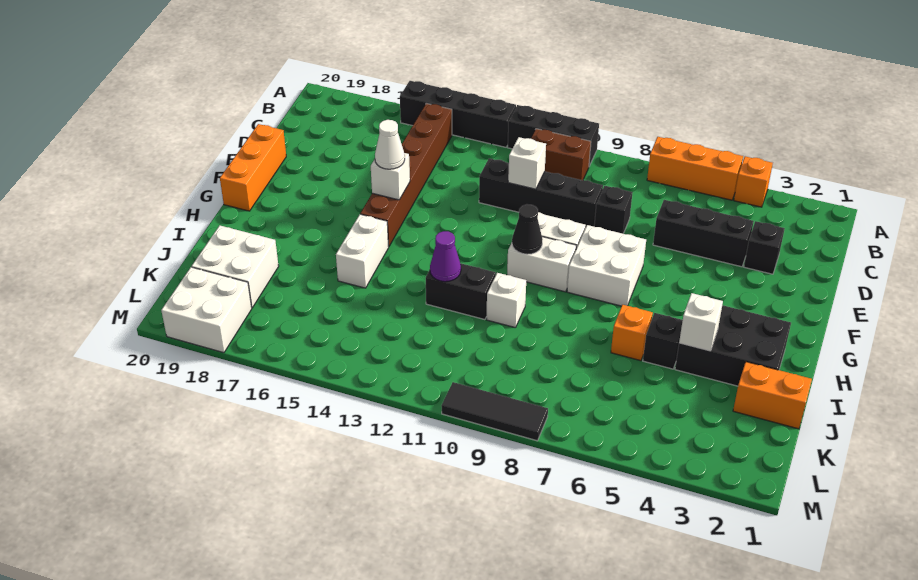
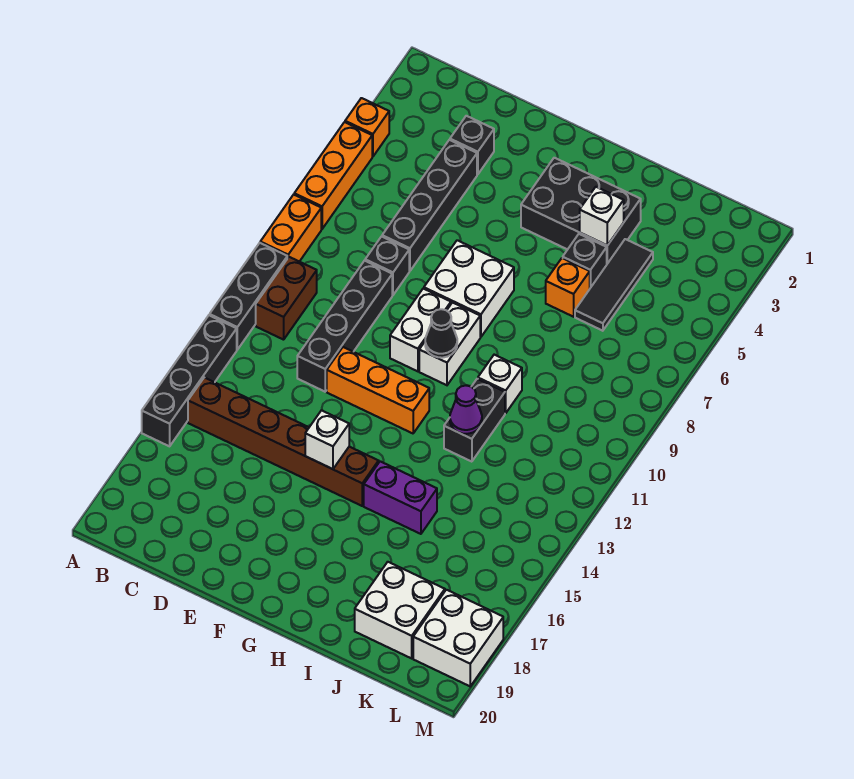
black brick D4:D6 level 1 -> black brick D4:D7 level 1
white brick D11 level 2 -> none
orange brick E20:G20 level 1 -> orange brick E12:G12 level 1
white cone F15 level 3 -> none
black brick H2:I4 level 1 -> black brick G3:I4 level 1
white brick H15:I15 level 1 -> purple brick H15:I15 level 1
orange brick J1:J2 level 1 -> orange brick A8:A9 level 1
black tile M8:M10 level 1 -> black tile J4:J6 level 1

